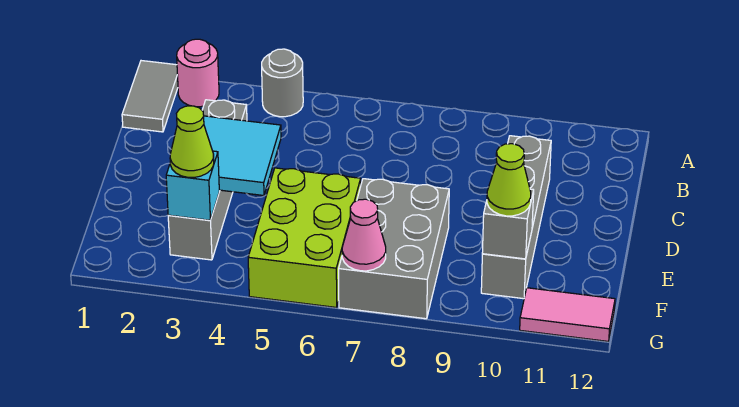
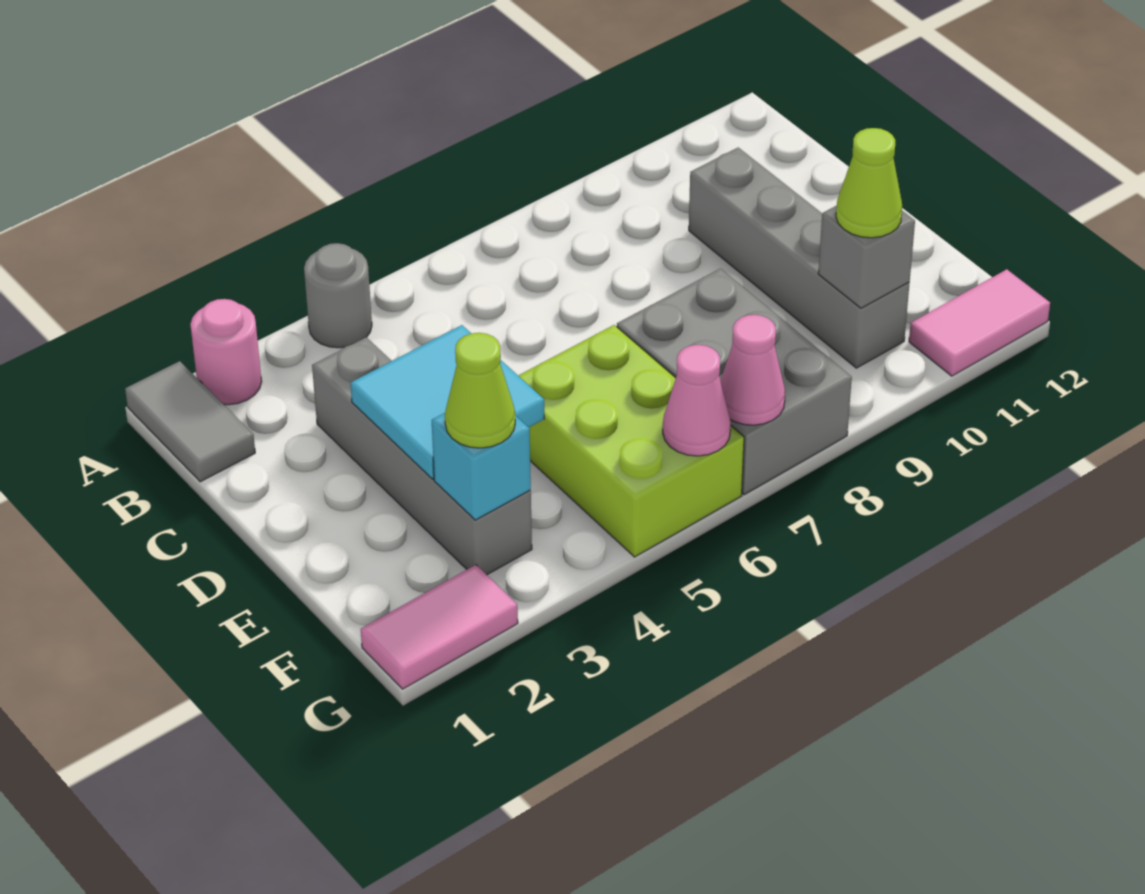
none -> pink tile G1:G2 level 1
none -> pink cone G6 level 2

